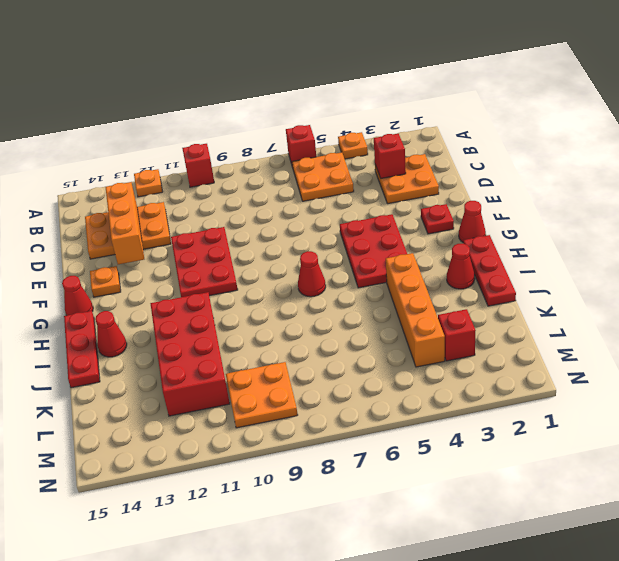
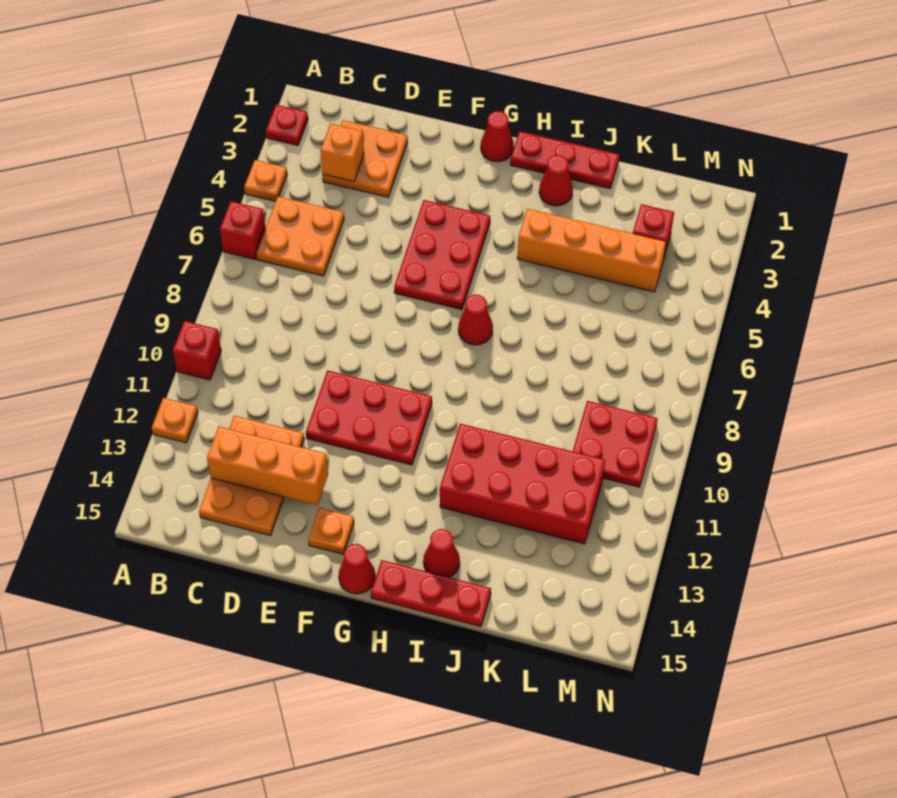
red brick C3 level 2 -> orange brick C3 level 2
red plate F2 level 1 -> red plate A2 level 1
red plate F4:H5 level 1 -> red plate F4:G6 level 1
orange plate L9:M10 level 1 -> red plate L9:M10 level 1

